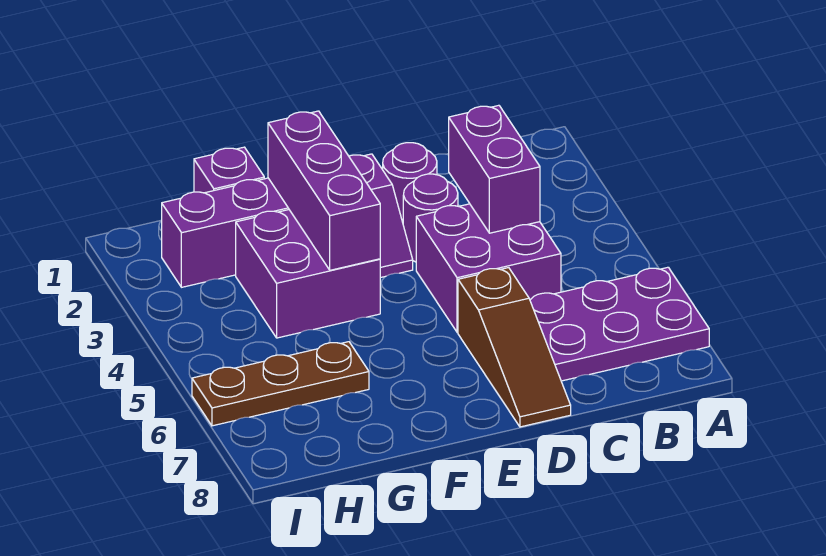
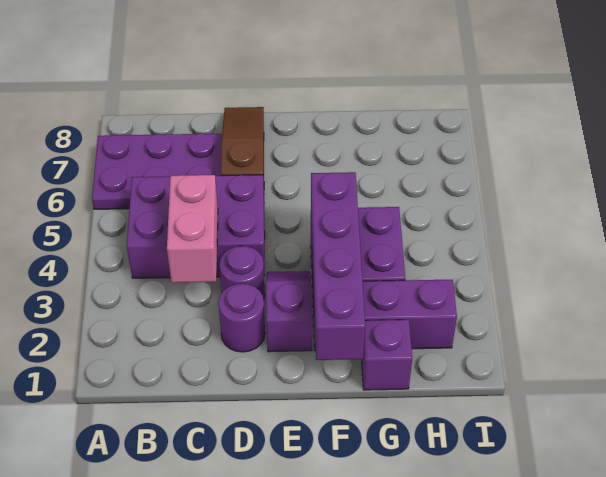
purple brick C3:C4 level 2 -> pink brick C3:C4 level 2
purple brick C4:D5 level 1 -> purple brick B4:D5 level 1
purple brick F2:F4 level 2 -> purple brick F1:F4 level 2
brown plate G6:I6 level 1 -> none

